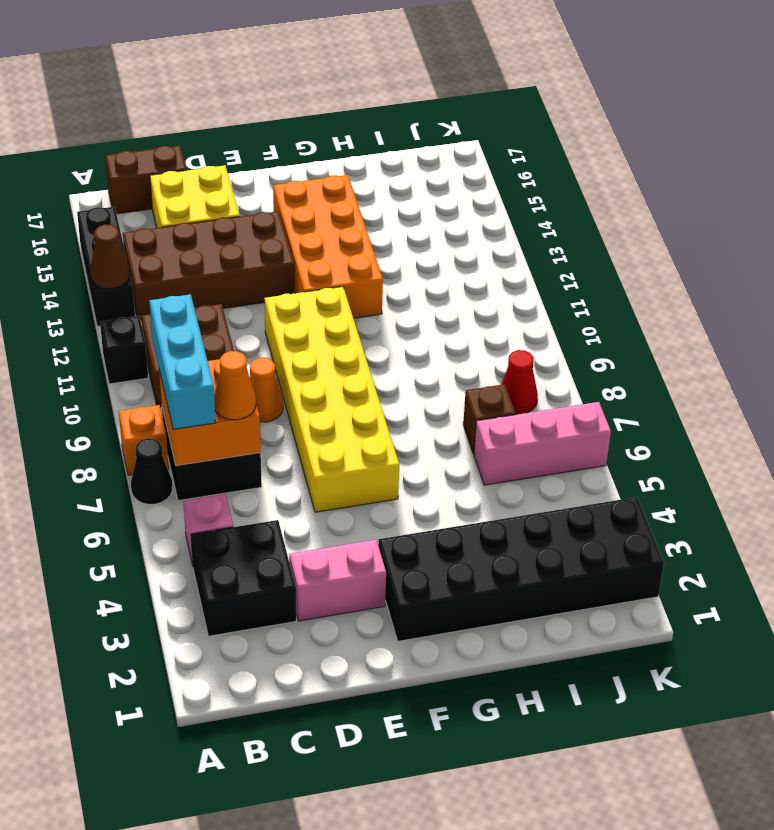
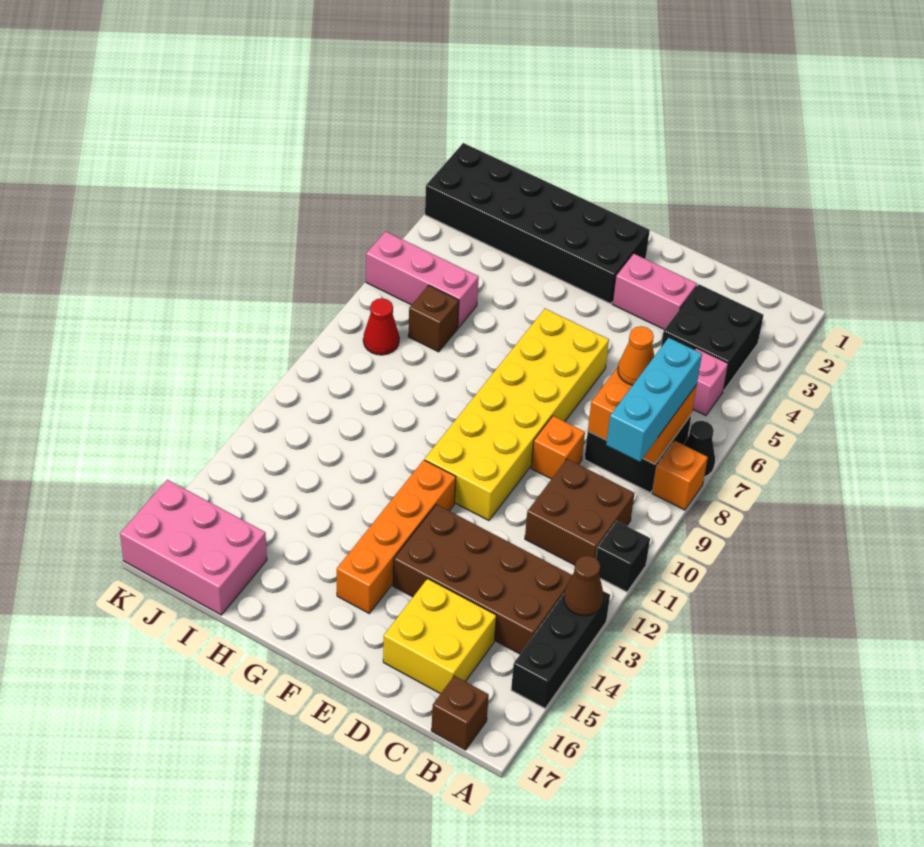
brown brick B17:C17 level 1 -> brown brick B17 level 1
orange cone D9 level 1 -> orange brick D9 level 1
orange brick F12:G15 level 1 -> orange brick F12:F15 level 1
none -> pink brick I16:K17 level 1

